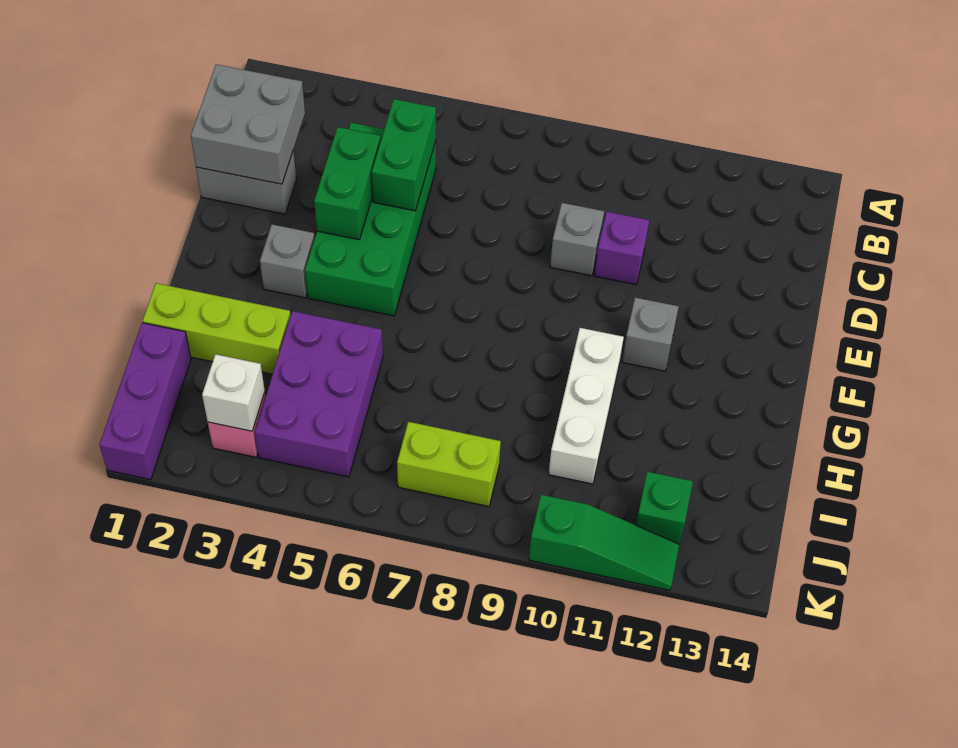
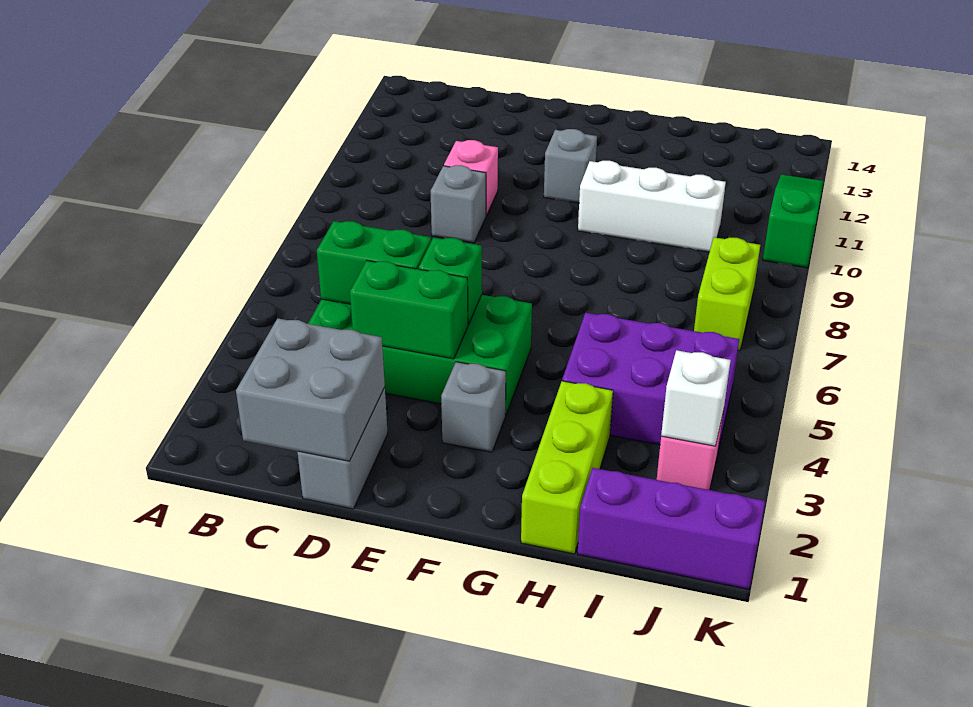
purple brick D10 level 1 -> pink brick D10 level 1
green brick J12 level 1 -> green brick E5 level 2

